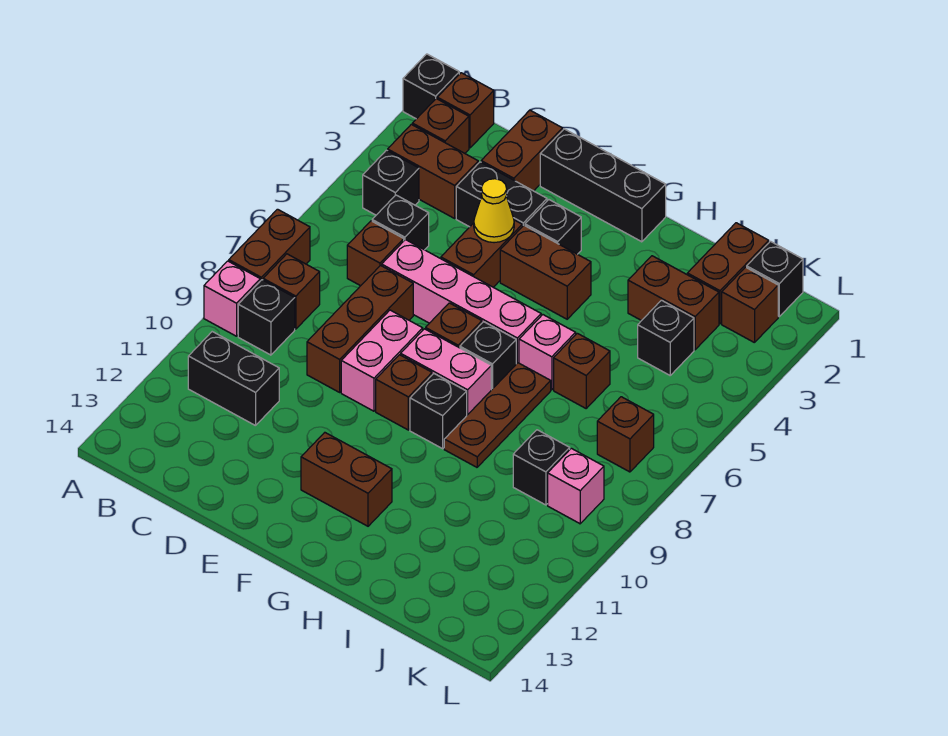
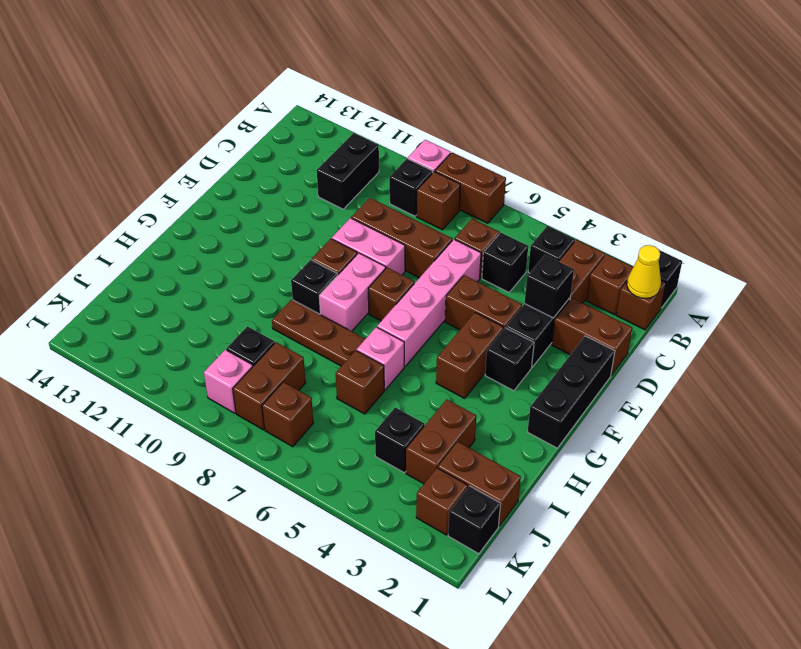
yellow cone E4 level 2 -> yellow cone B1 level 2
brown brick F12:G12 level 1 -> brown brick J8:K8 level 1
black brick G7 level 1 -> black brick D3 level 2

